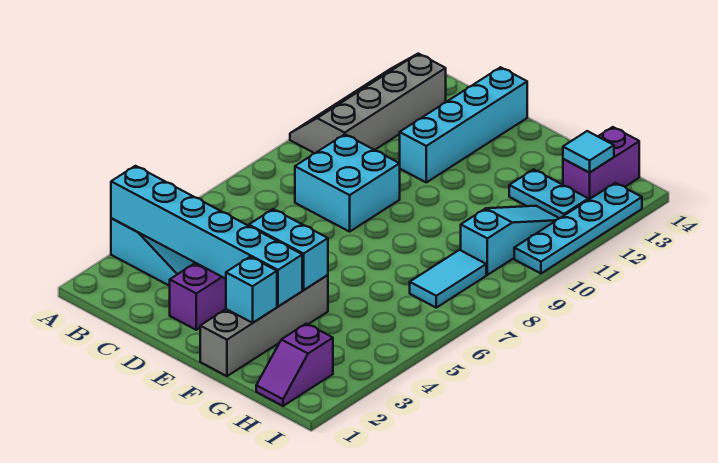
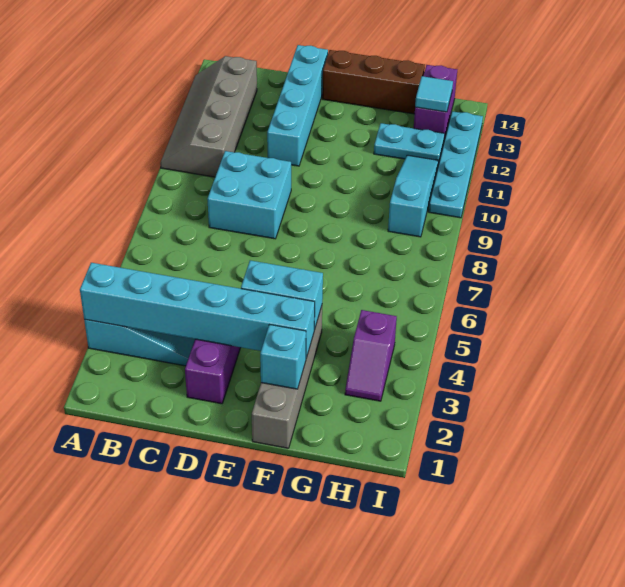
none -> brown brick E14:G14 level 1
purple slope H1:H2 level 1 top 2 -> purple slope H3:H4 level 1 top 4
cyan tile H7:H8 level 1 -> none

